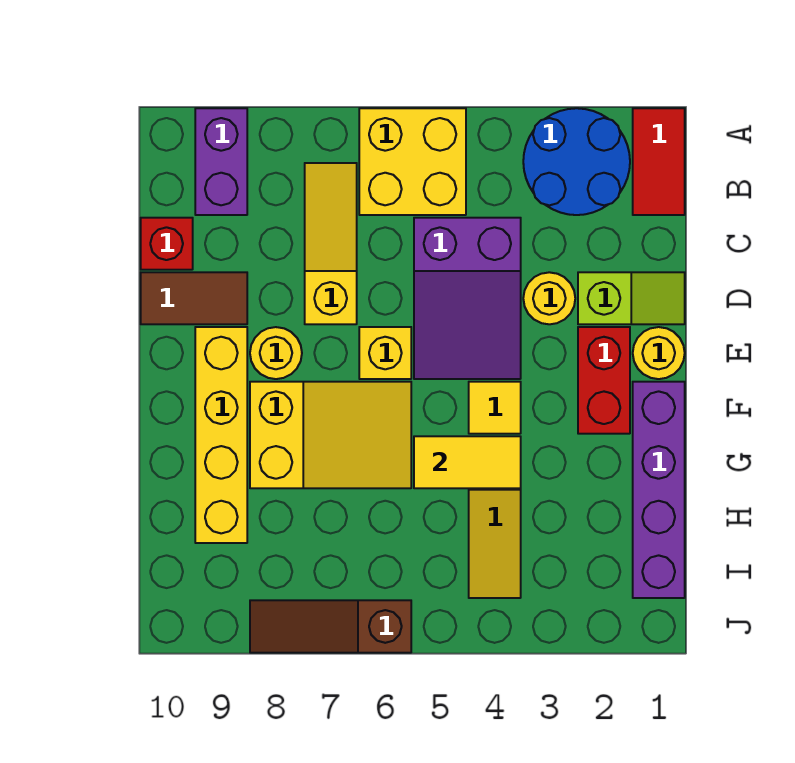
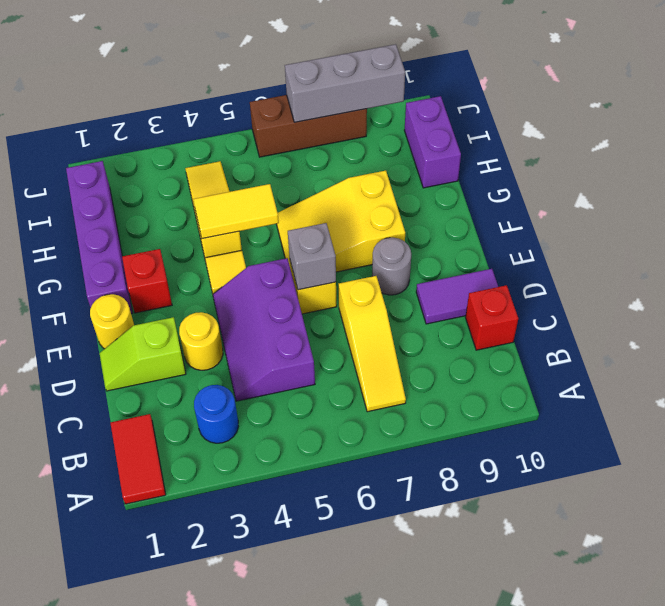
blue round brick A2:B3 level 1 -> blue round brick B3 level 1
yellow brick A5:B6 level 1 -> none
purple brick A9:B9 level 1 -> purple brick H10:I10 level 1
purple slope C4:E5 level 1 top C -> purple slope C4:E5 level 1 top 5
brown tile D9:D10 level 1 -> purple tile D9:D10 level 1
red brick E2:F2 level 1 -> red brick F2 level 1
none -> grey brick E6 level 2
yellow round brick E8 level 1 -> grey round brick E8 level 1
yellow brick E9:H9 level 1 -> none
brown slope J6:J8 level 1 top 6 -> brown brick J6:J8 level 1
none -> grey brick J7:J9 level 2

